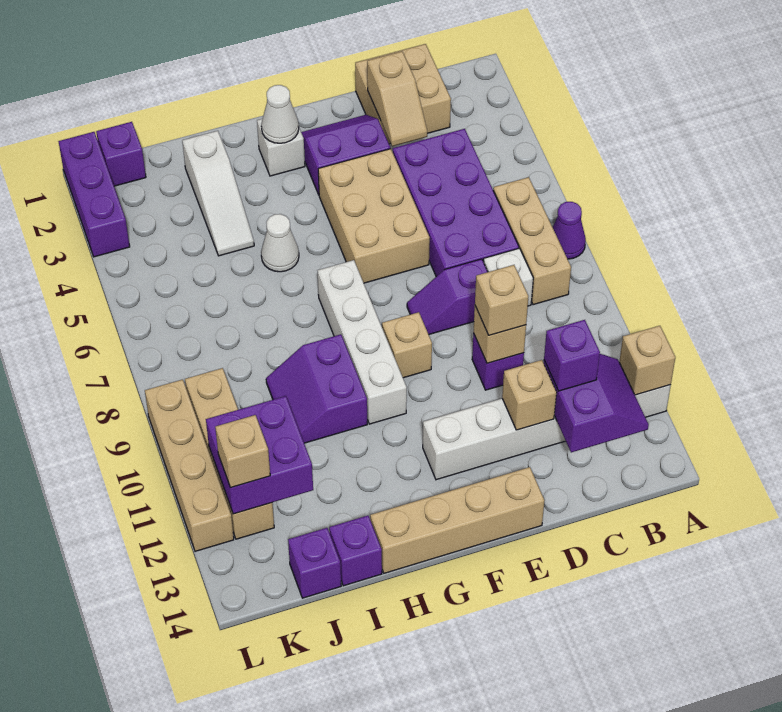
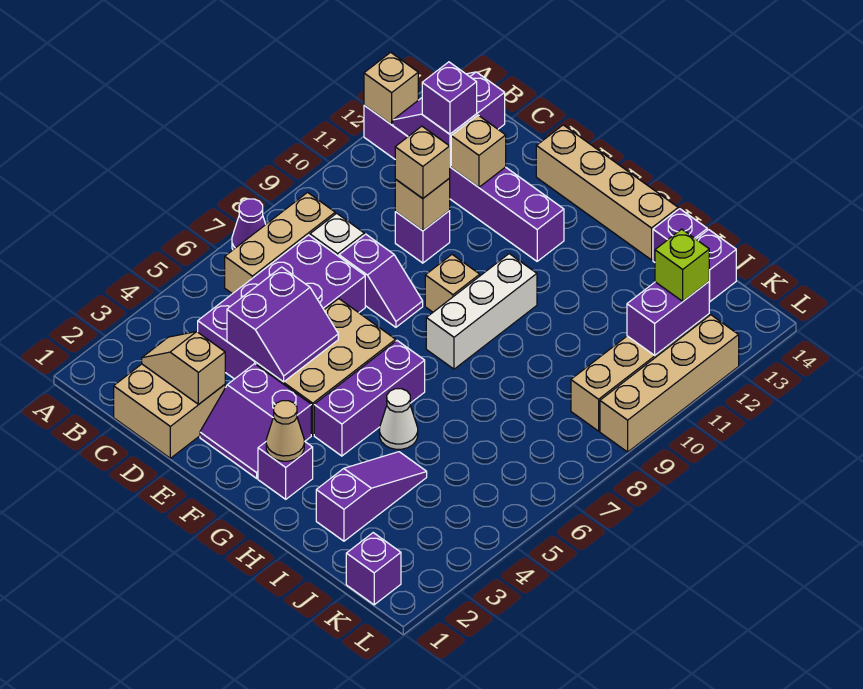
white brick A12:F12 level 1 -> purple brick A12:F12 level 1
tan slope D2:D3 level 2 top 2 -> tan slope C2:D2 level 2 top D
white brick G2 level 1 -> purple brick G2 level 1
white cone G2 level 2 -> tan cone G2 level 2
white brick G7:G10 level 1 -> white brick G8:G10 level 1
purple slope H9:I10 level 1 top H -> purple slope D4:E5 level 2 top D
white slope I2:I4 level 1 top 2 -> purple slope I2:I4 level 1 top 2
purple brick J11:K12 level 2 -> purple brick K11:K12 level 2
tan brick K12 level 3 -> lime brick K12 level 3
purple brick L1:L3 level 1 -> purple brick G4:G6 level 1

